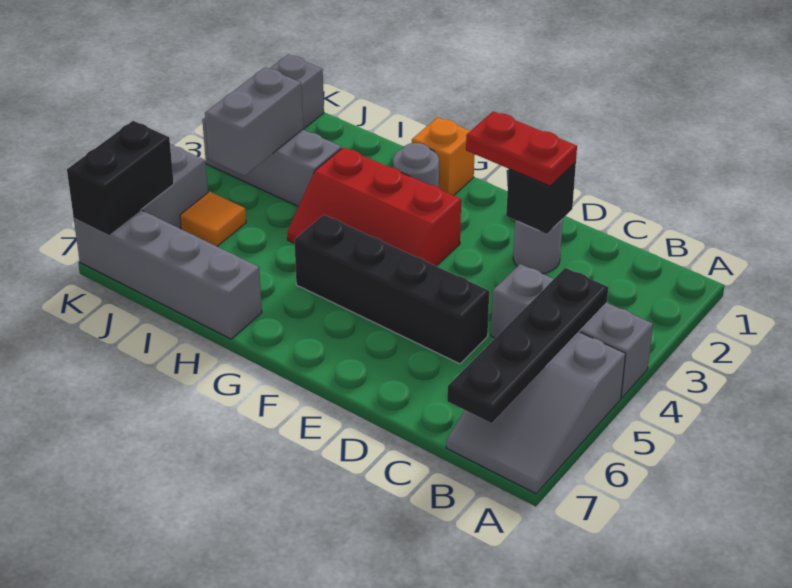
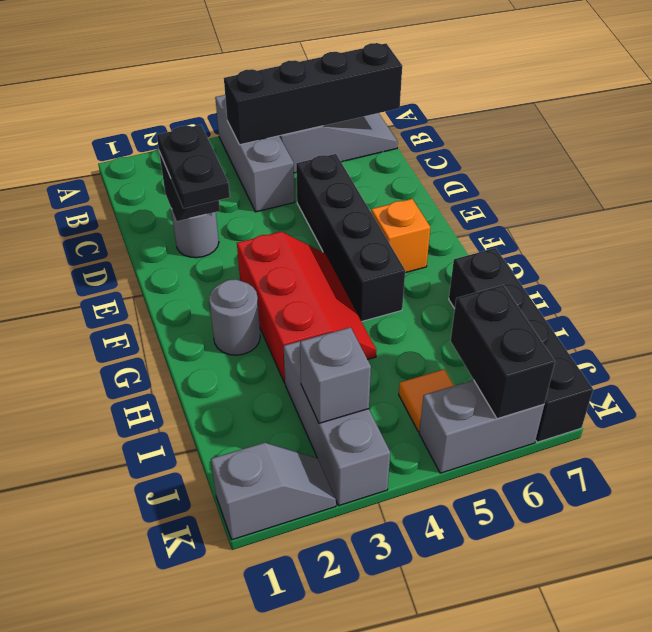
black plate B4:B7 level 2 -> black brick B4:B7 level 2
red plate D2:E2 level 3 -> black plate D2:E2 level 3
orange brick G1 level 1 -> orange brick F6 level 1
grey brick H7:K7 level 1 -> black brick H7:K7 level 1
grey brick J3:J4 level 2 -> grey brick J3 level 2
black brick K6:K7 level 2 -> black brick J6:K6 level 2

